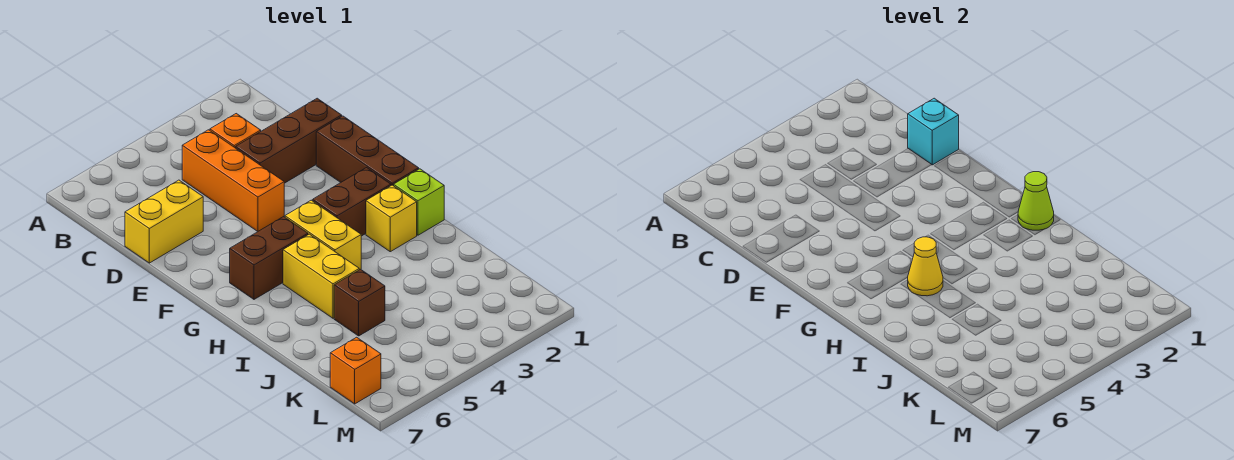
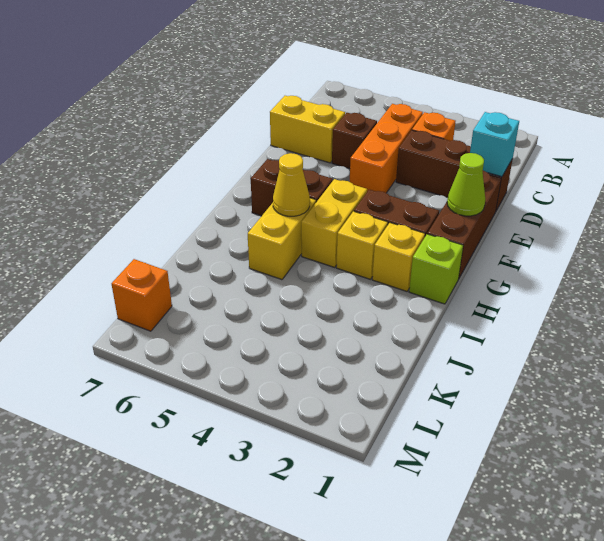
lime cone H1 level 2 -> lime cone F1 level 2
none -> yellow brick H3 level 1
brown brick J5 level 1 -> brown brick D5 level 1

